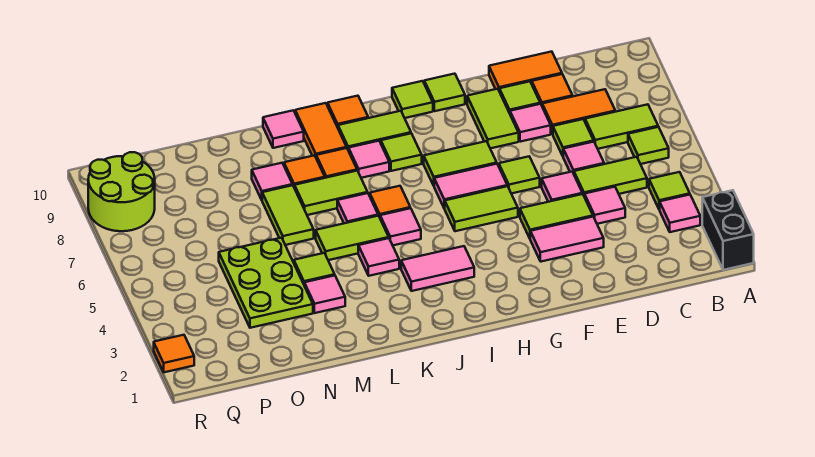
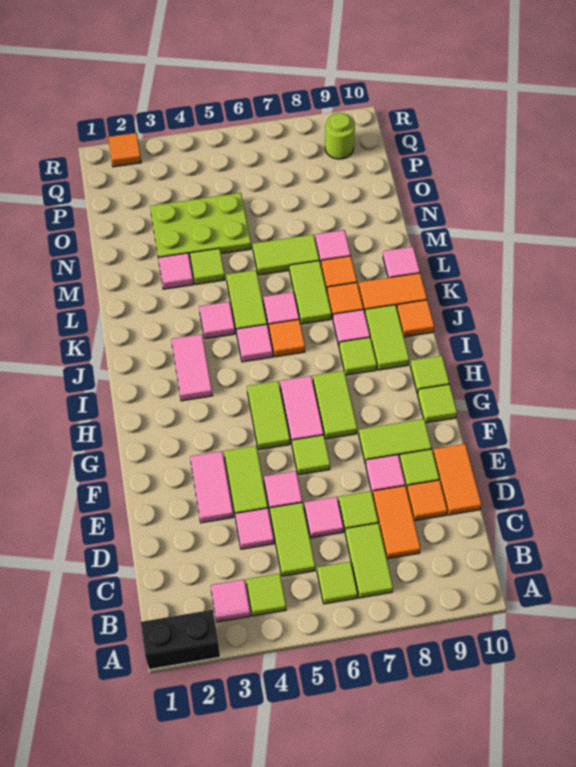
lime round brick Q8:R9 level 1 -> lime round brick Q9 level 1

